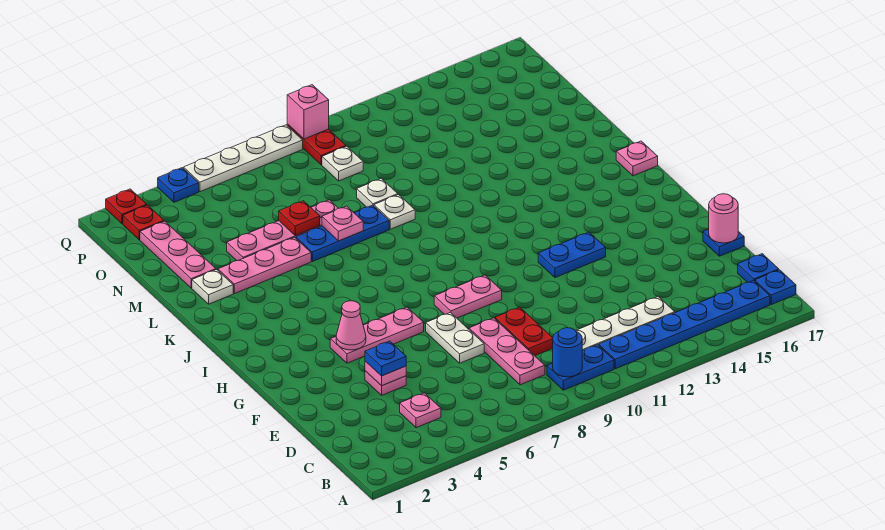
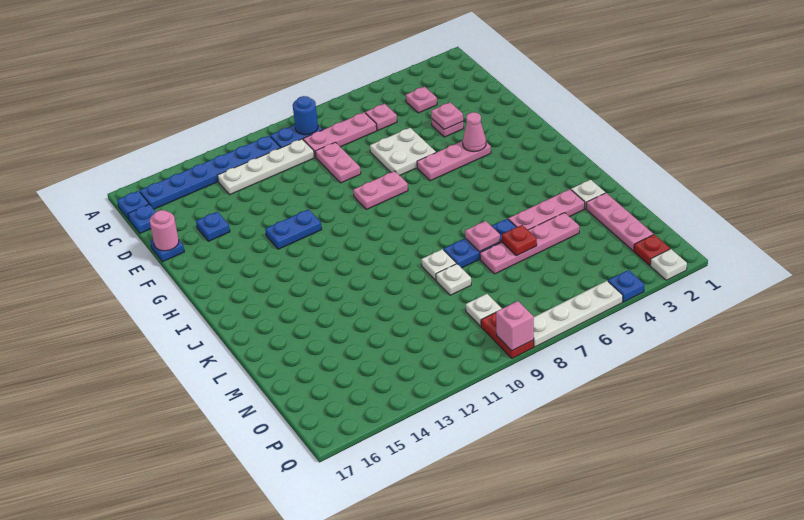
pink plate C8:E8 level 1 -> pink plate C7:C9 level 1
red plate D9:E9 level 1 -> pink plate D9:E9 level 1
blue plate E4 level 3 -> blue plate E15 level 1
white plate E7:F7 level 1 -> white plate E6:F7 level 1
pink plate J17 level 1 -> pink plate C6 level 1
red plate Q2 level 1 -> white plate Q2 level 1

